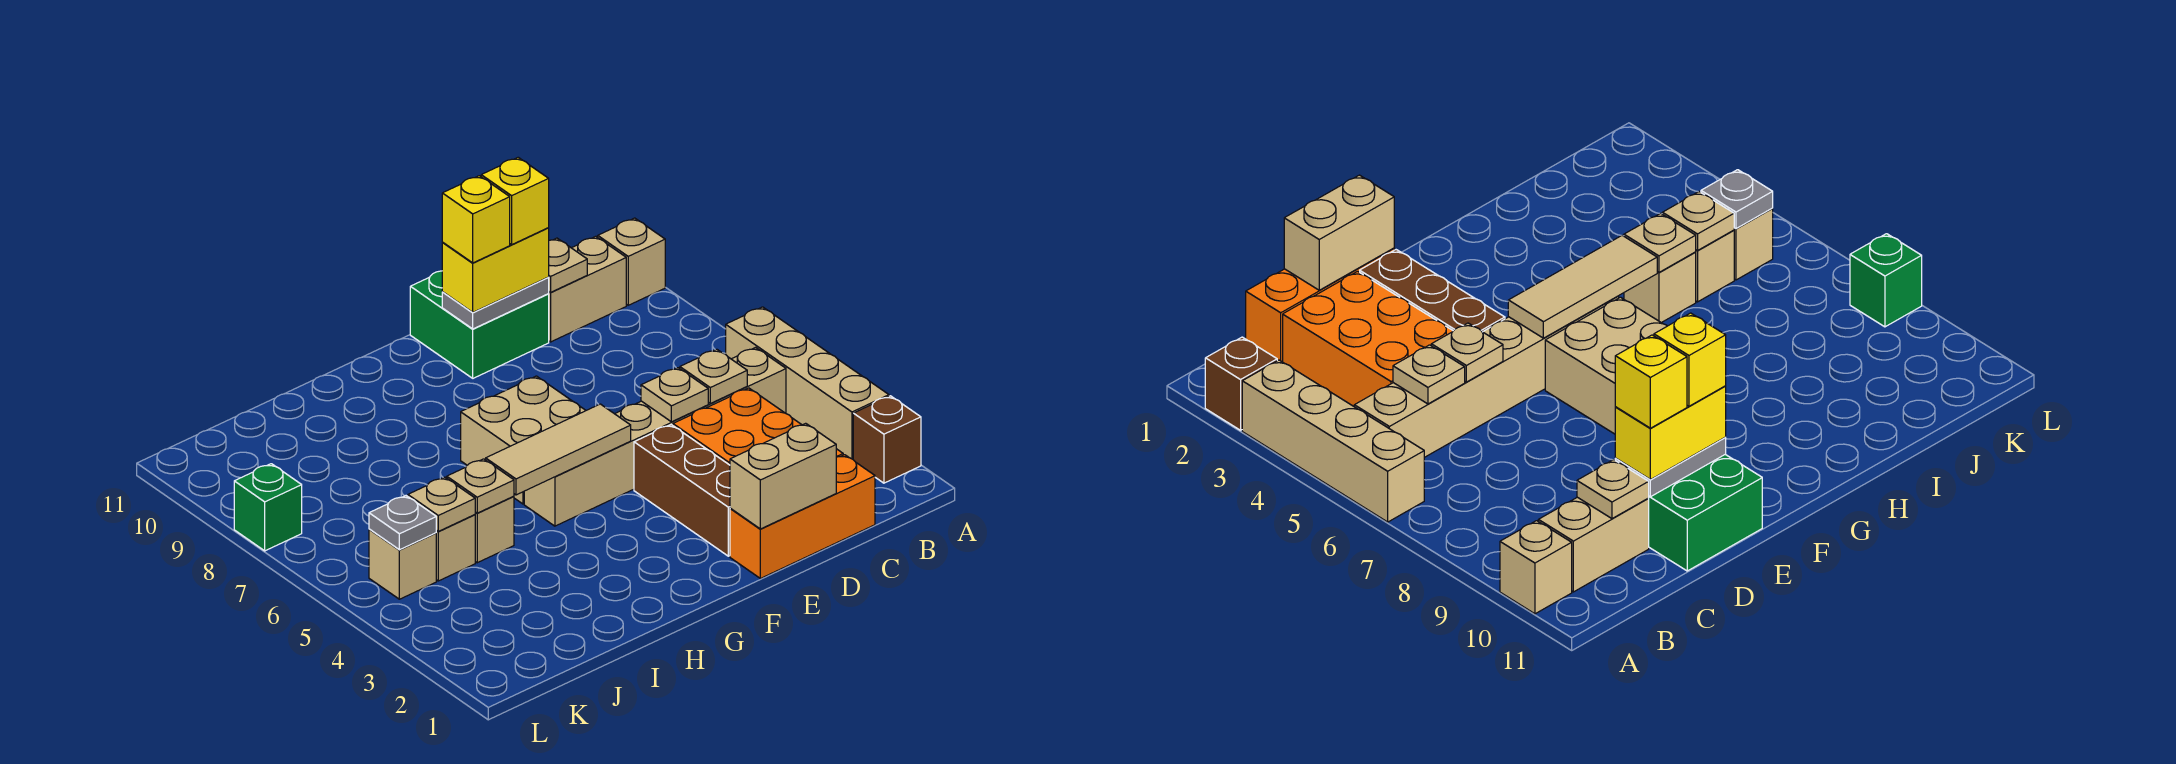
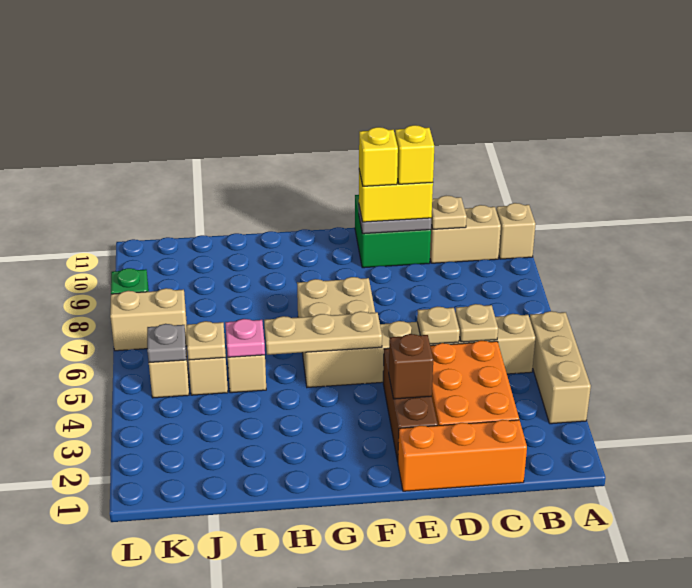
brown brick A2 level 1 -> brown brick E3 level 2
tan brick A3:A6 level 1 -> tan brick A3:A5 level 1
tan brick D1:E1 level 2 -> tan brick K7:L7 level 1
tan tile F5:H5 level 2 -> tan plate F5:H5 level 2
tan plate I5 level 2 -> pink plate I5 level 2

